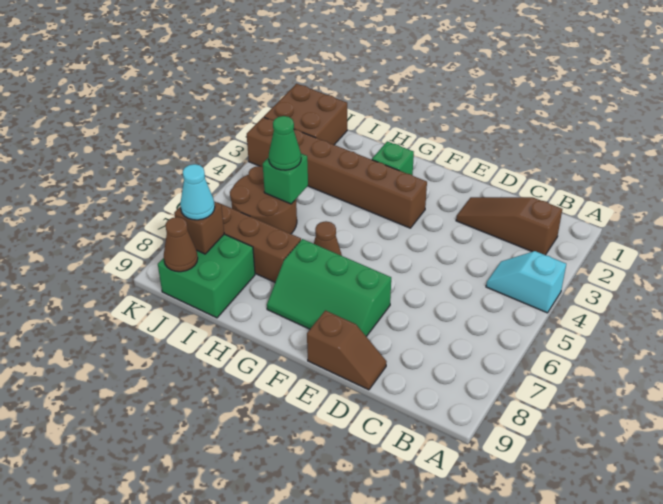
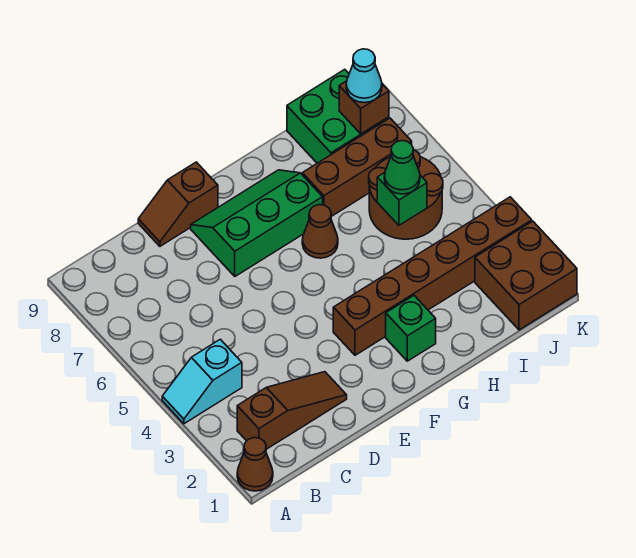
cyan slope A4:B4 level 1 top A -> cyan slope A4:B4 level 1 top B
brown cone J9 level 2 -> brown cone A1 level 1

